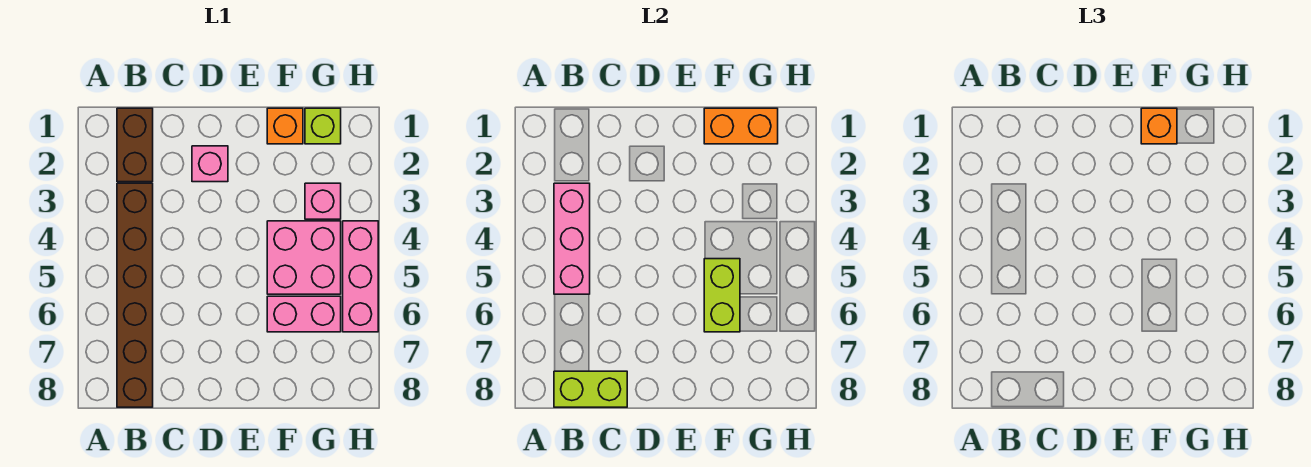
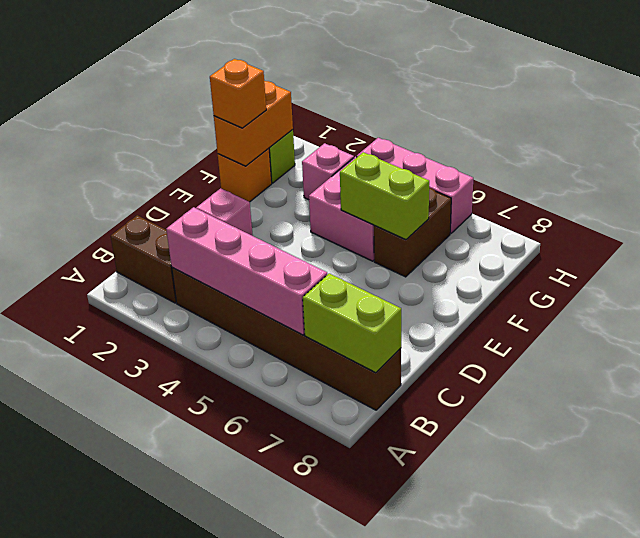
pink brick B3:B5 level 2 -> pink brick B3:B6 level 2
lime brick B8:C8 level 2 -> lime brick B7:B8 level 2
pink brick F6:G6 level 1 -> brown brick F6:G6 level 1

